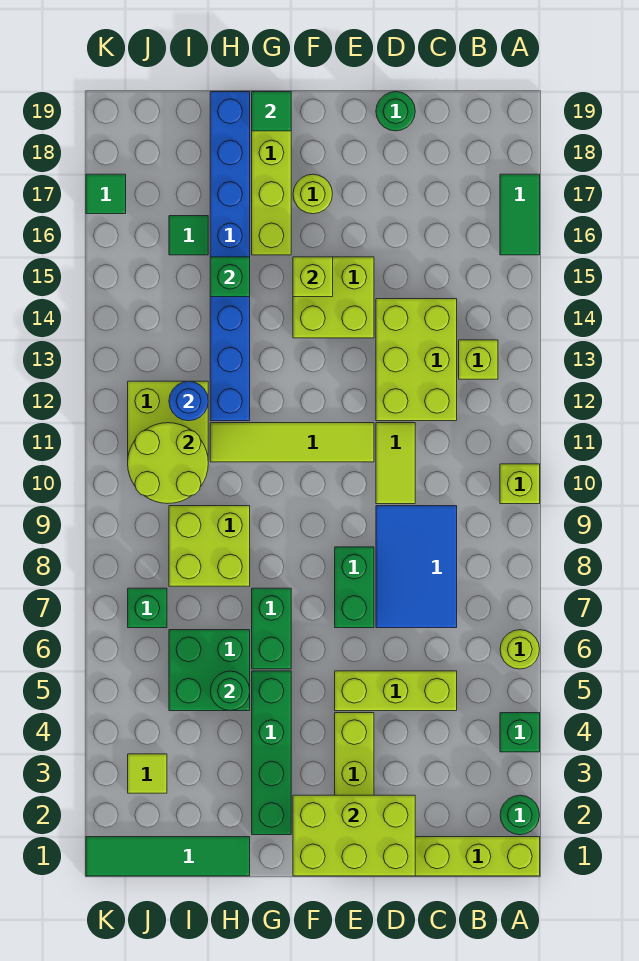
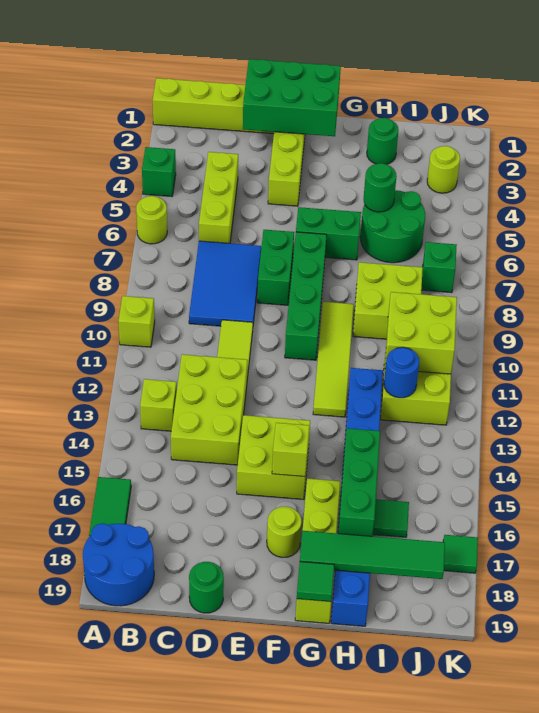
green round brick A2 level 1 -> green round brick H2 level 1
none -> blue round brick A18:B19 level 1
lime brick C5:E5 level 1 -> lime brick C4:C6 level 1
lime brick D1:F2 level 2 -> green brick D1:F2 level 2
lime tile E11:H11 level 1 -> lime tile G9:G12 level 1
green brick G2:G5 level 1 -> green brick F7:F10 level 1
green brick G6:G7 level 1 -> green brick F6:G6 level 1
green tile H1:K1 level 1 -> green tile G18:J18 level 2
green brick H5:I6 level 1 -> green round brick H5:I6 level 1
green brick H15 level 2 -> green brick H15:H17 level 2
lime round brick I10:J11 level 2 -> lime brick I10:J11 level 2
lime tile J3 level 1 -> lime round brick J3 level 1

